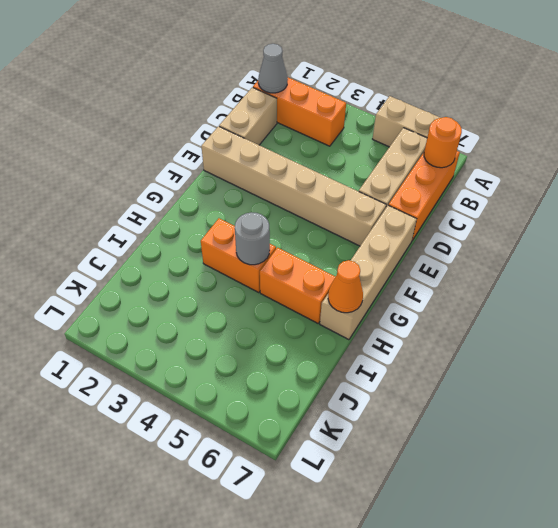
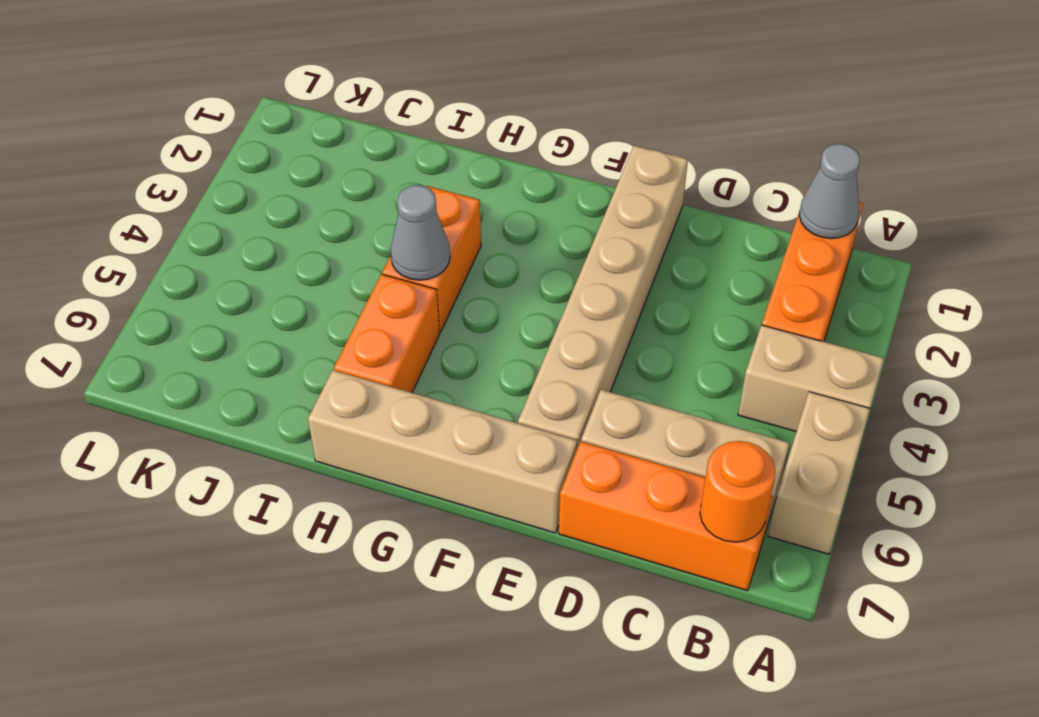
tan brick C1:D1 level 1 -> tan brick A4:B4 level 1
grey round brick H4 level 2 -> grey cone H4 level 2
orange cone H7 level 2 -> none

